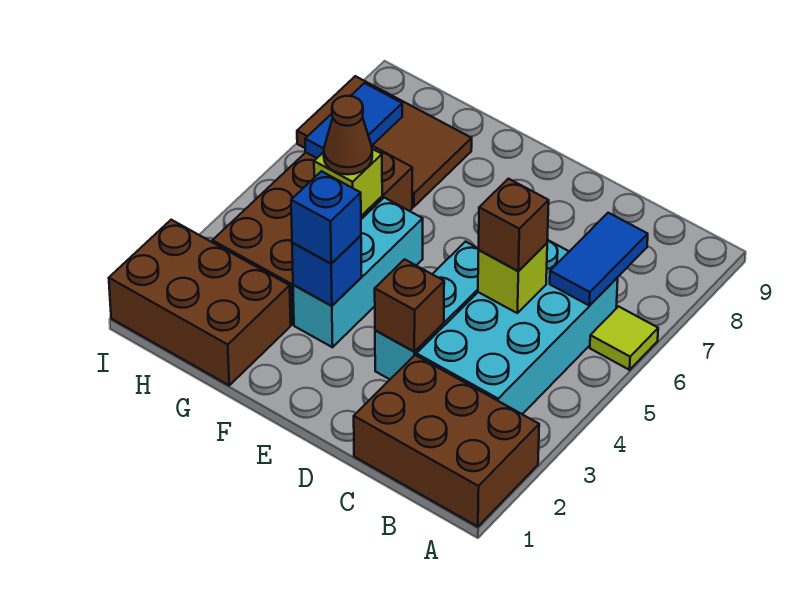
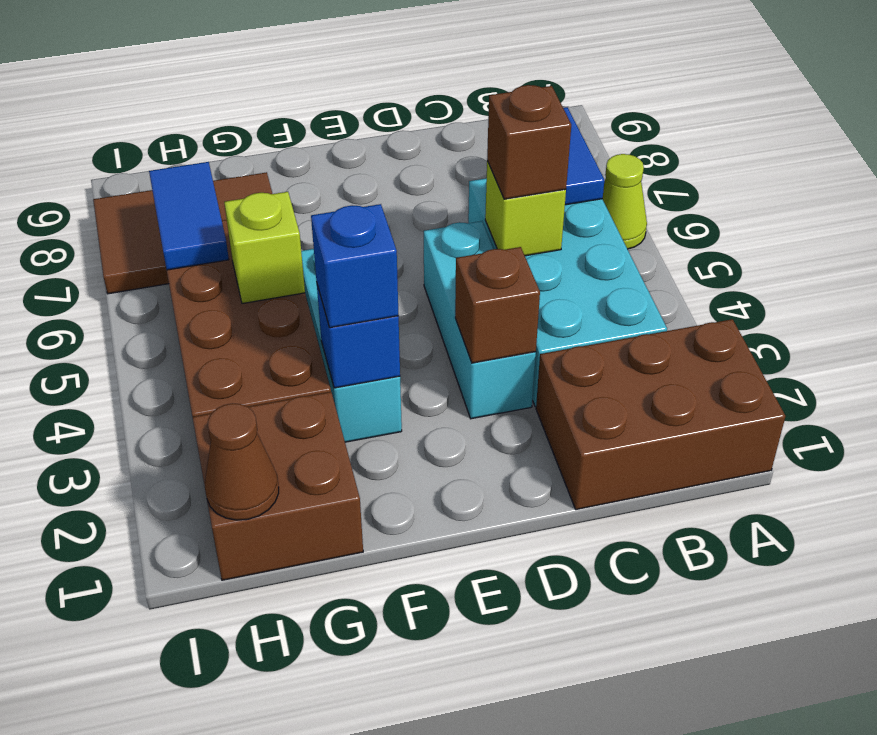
lime tile A6 level 1 -> lime cone A6 level 1
brown brick G1:I2 level 1 -> brown brick G1:H2 level 1
brown cone G5 level 3 -> brown cone H1 level 2

